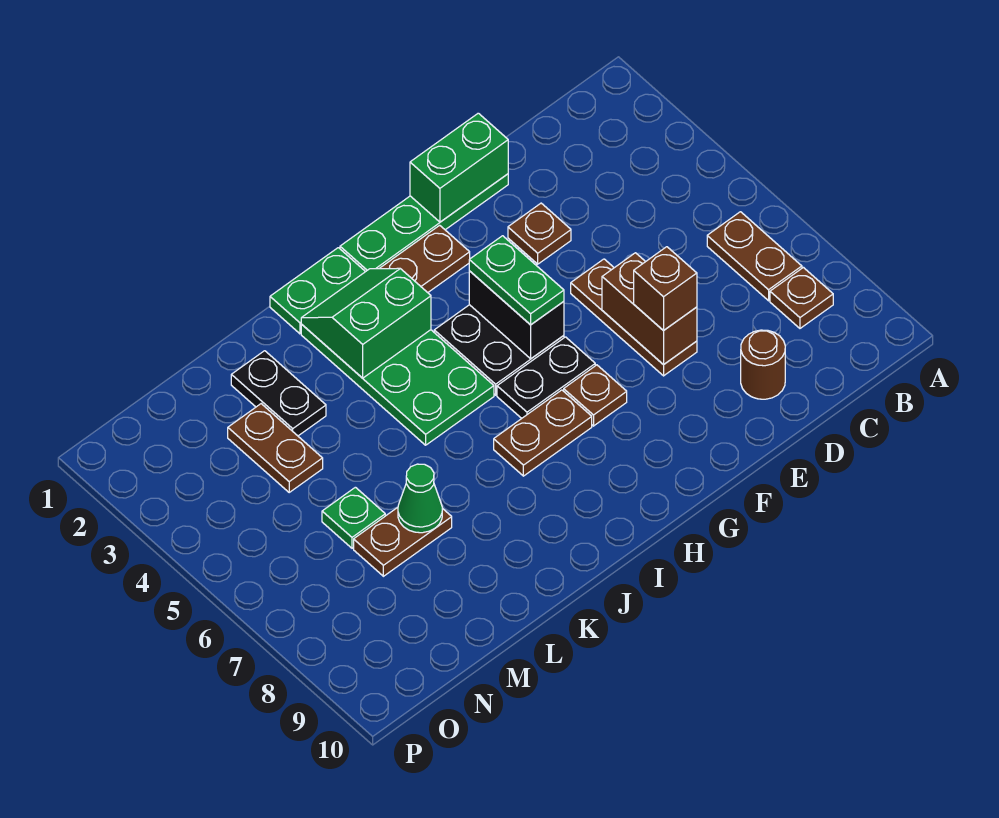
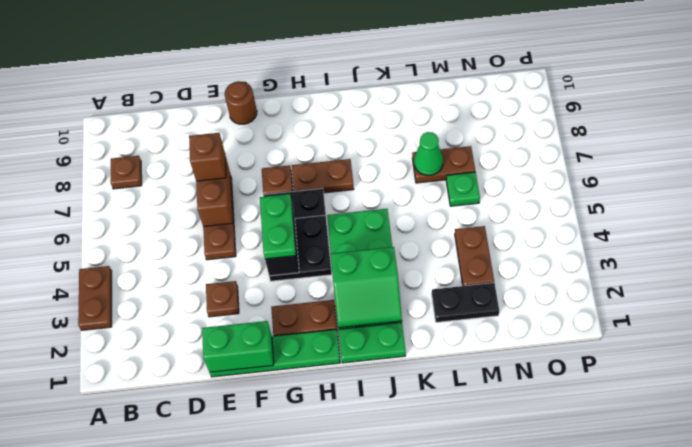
brown plate B6:B7 level 1 -> brown plate A3:A4 level 1
brown round brick D9 level 1 -> brown round brick F10 level 1
black plate L2:L3 level 1 -> black plate L2:M2 level 1

